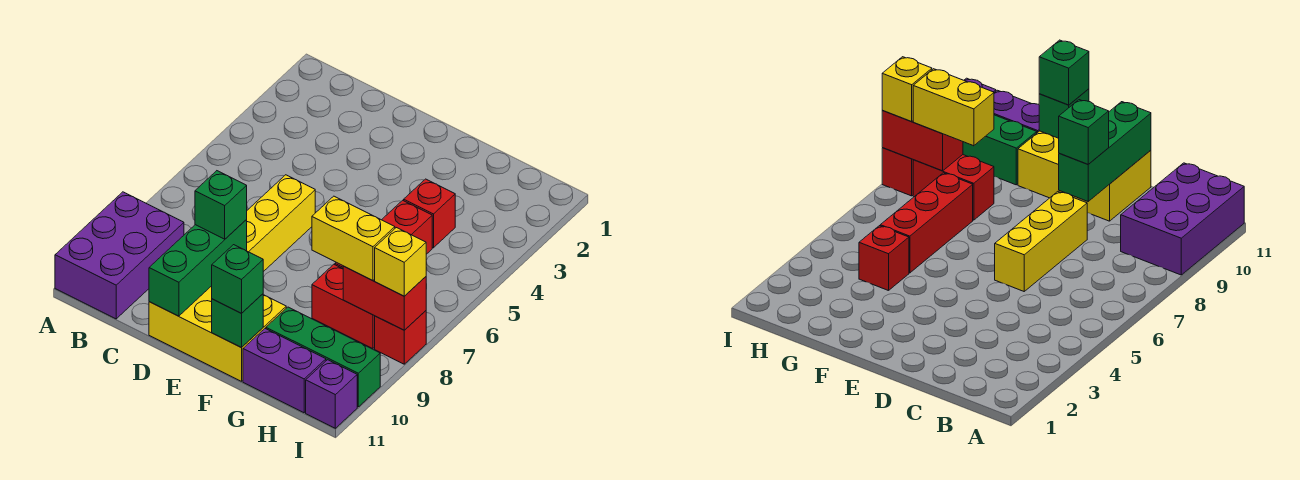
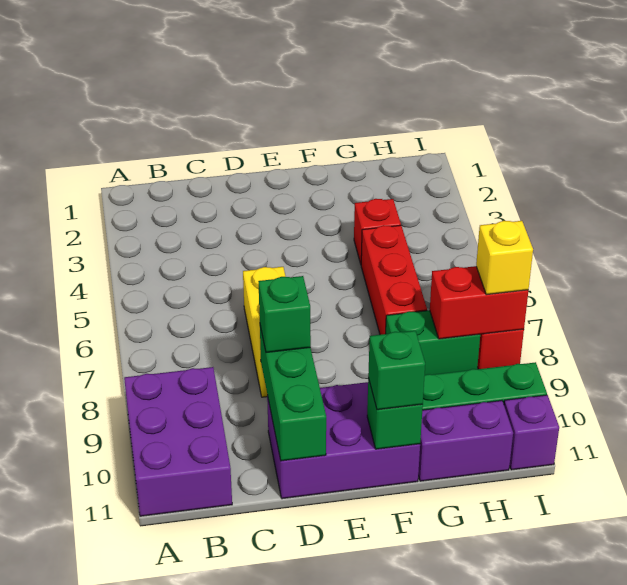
yellow brick D10:F11 level 1 -> purple brick D10:F11 level 1
red brick G8:H8 level 1 -> green brick G8:H8 level 1
yellow brick G8:H8 level 3 -> none

